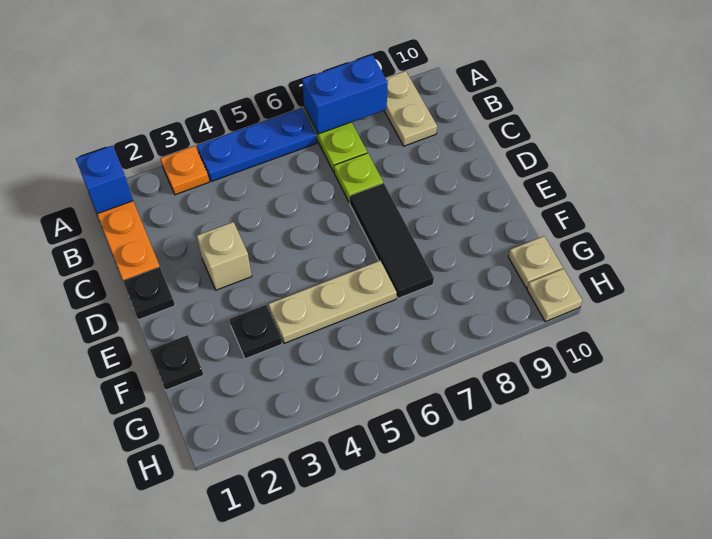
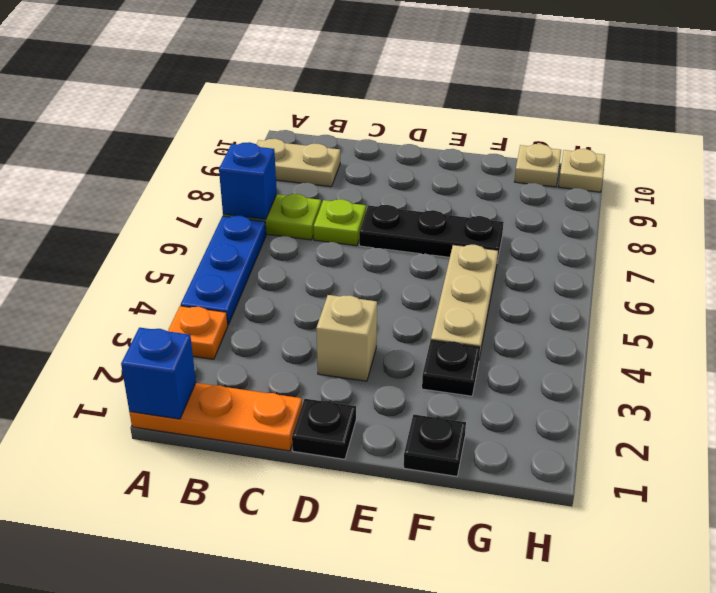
blue brick A7:A8 level 2 -> blue brick A7 level 2
black tile D7:F7 level 1 -> black plate D7:F7 level 1

